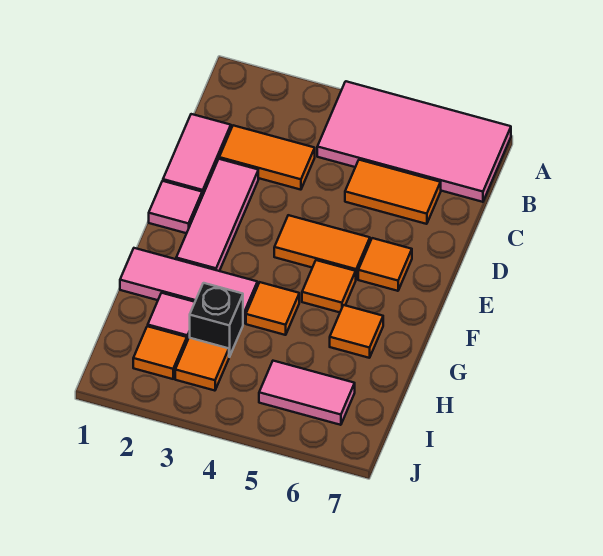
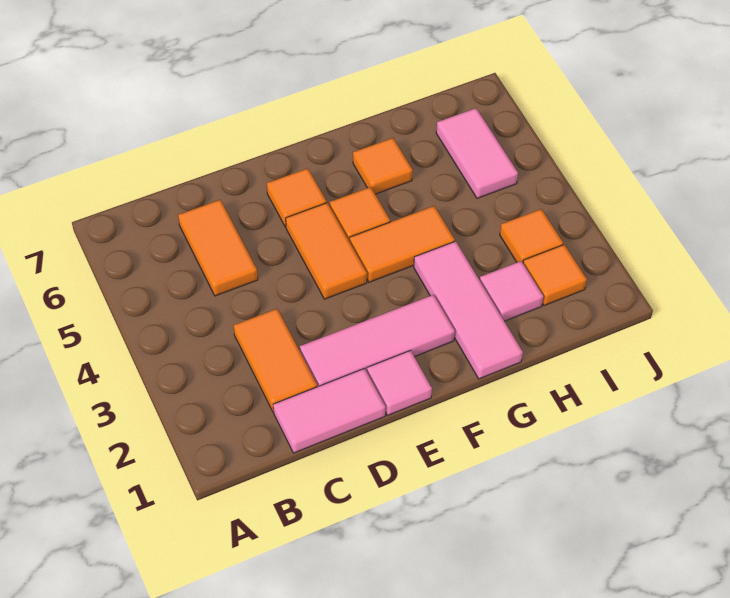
pink tile A4:B7 level 1 -> none
orange tile G4 level 1 -> orange tile F4:G4 level 1
black brick H3 level 1 -> none

